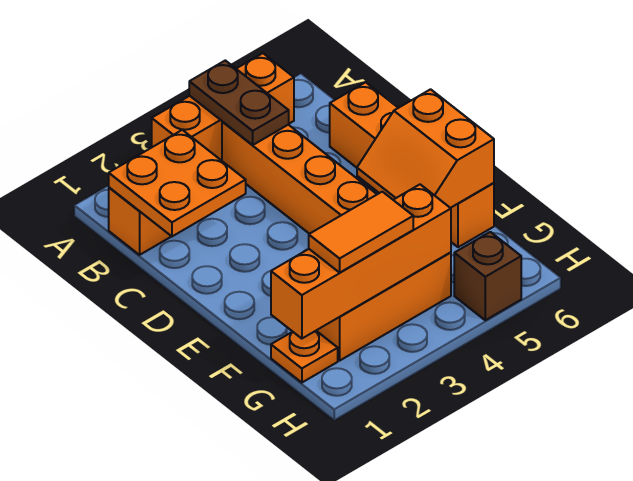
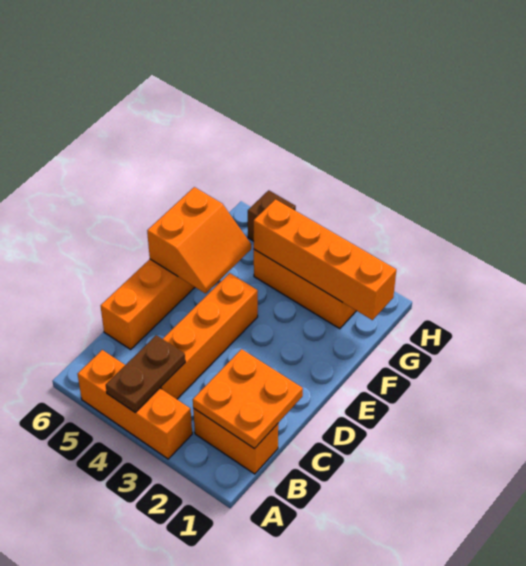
orange plate G1 level 1 -> none
orange tile G2:G3 level 3 -> none

